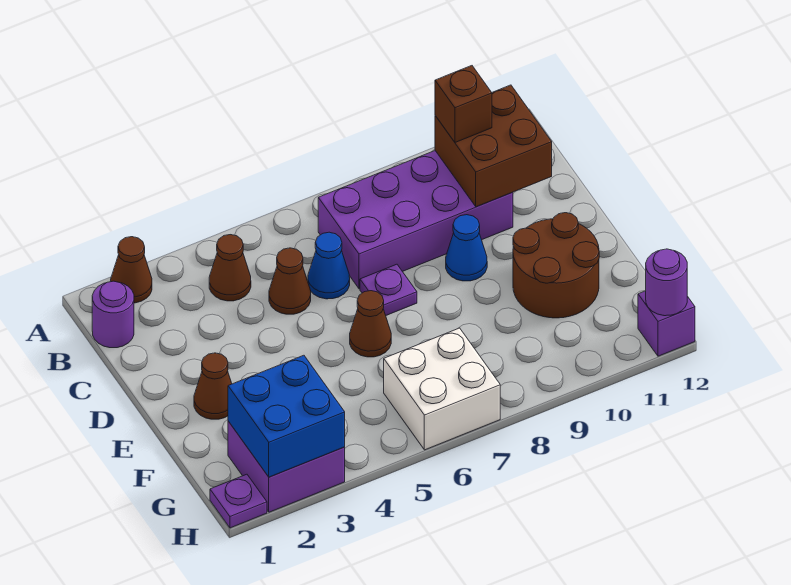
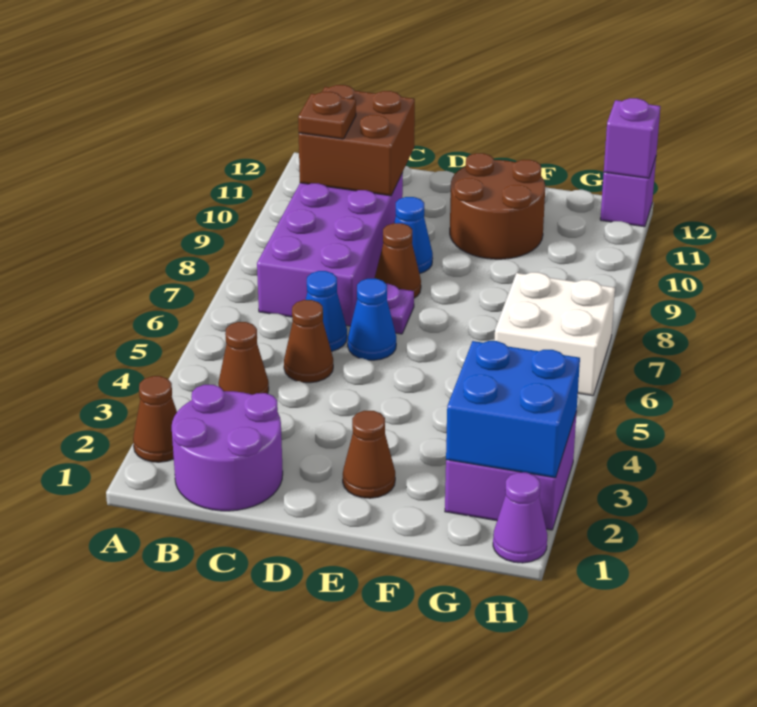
purple round brick B1 level 1 -> purple round brick B1:C2 level 1
brown brick B10 level 3 -> brown plate B10 level 3
none -> blue cone D6 level 1
brown cone E6 level 1 -> brown cone D8 level 1
purple plate H1 level 1 -> purple cone H1 level 1
purple round brick H12 level 2 -> purple brick H12 level 2

